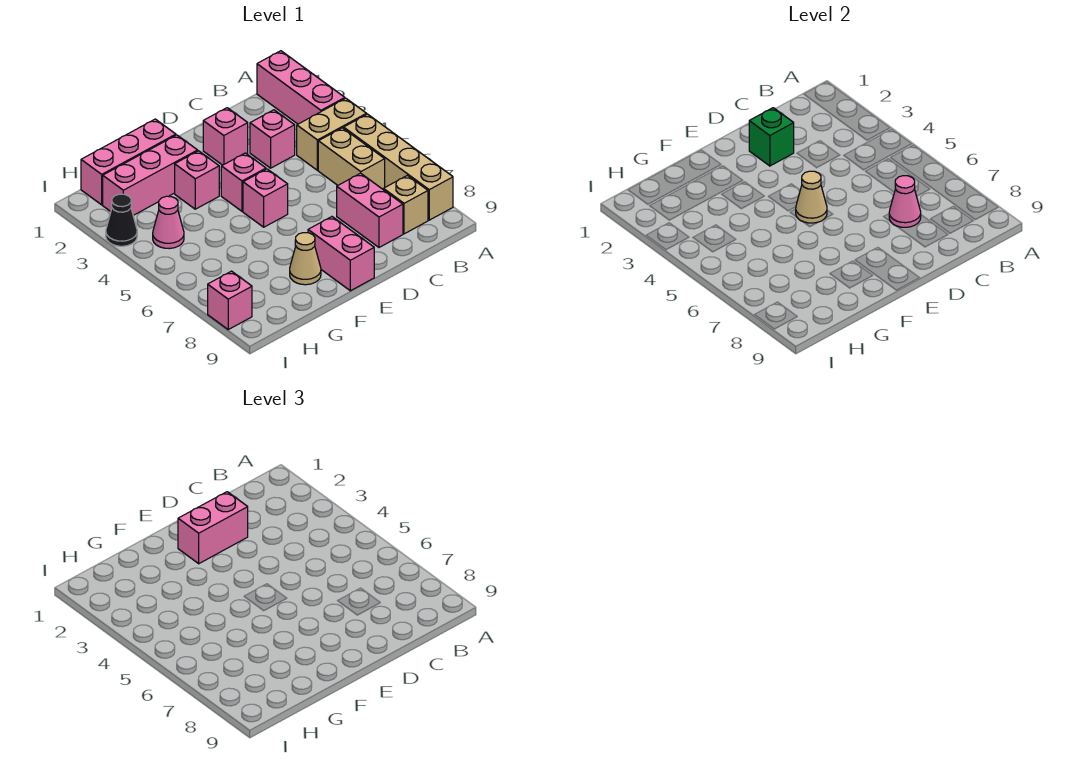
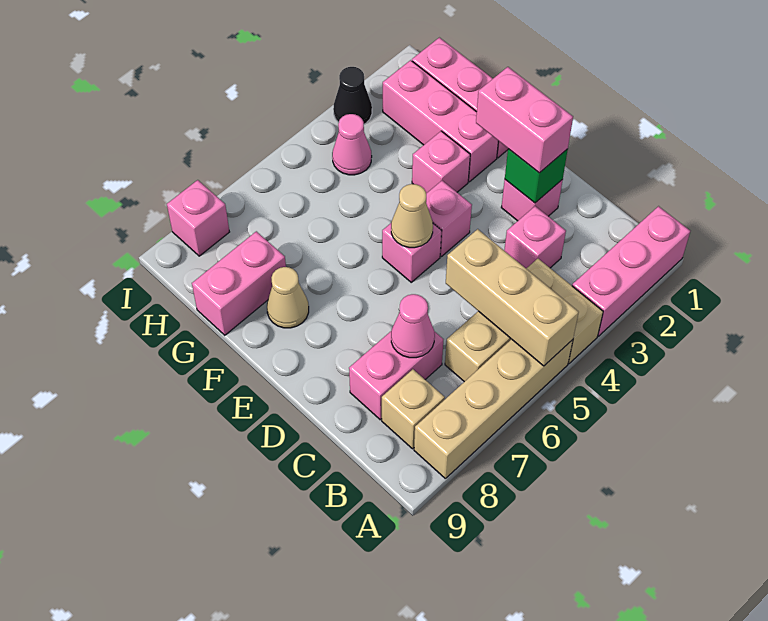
none -> tan brick A5:C5 level 2
pink brick E8:E9 level 1 -> pink brick G8:G9 level 1

